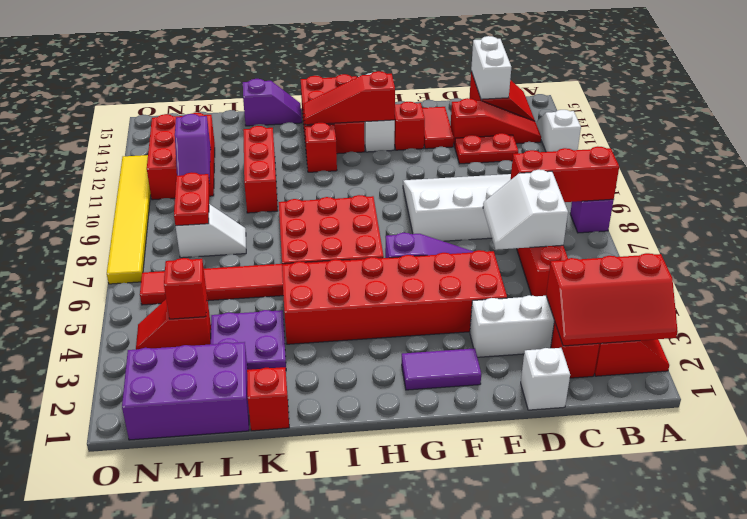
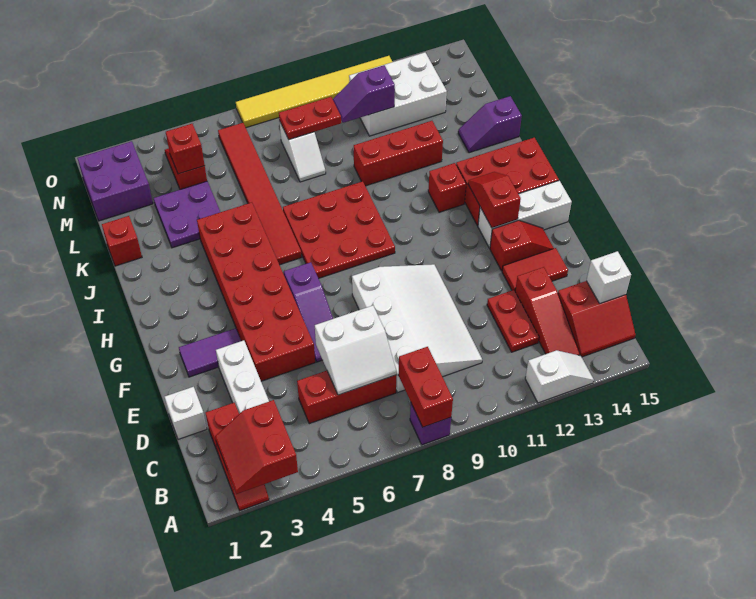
red slope A2:C3 level 2 top 3 -> red slope A2:B3 level 2 top 3
red brick A8:C8 level 2 -> red brick A8:B8 level 2
white slope C6:D7 level 2 top C -> white slope C6:D7 level 2 top D
white brick C14:C15 level 2 -> white brick C15 level 2
purple tile F2:G2 level 1 -> purple tile F2:F3 level 1
red slope G13:I13 level 2 top G -> red slope G13:H13 level 2 top G
purple slope J15:K15 level 1 top K -> purple slope K14:K15 level 1 top 15
purple brick L1:N2 level 1 -> purple brick M1:N2 level 1
red brick M11:N13 level 1 -> white brick M11:N13 level 1

